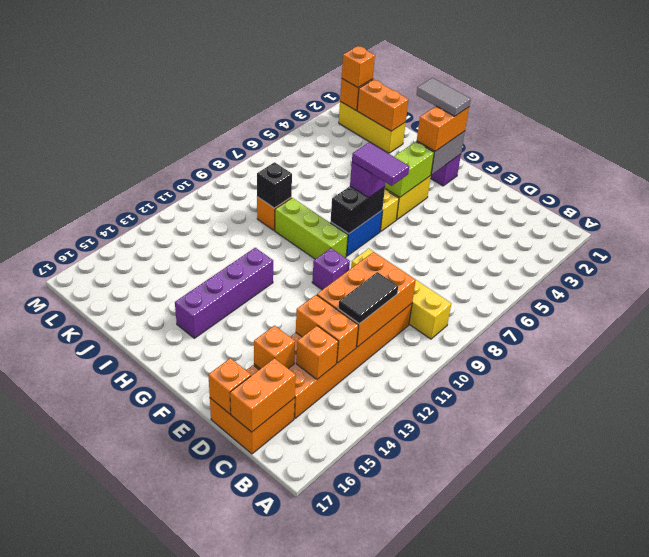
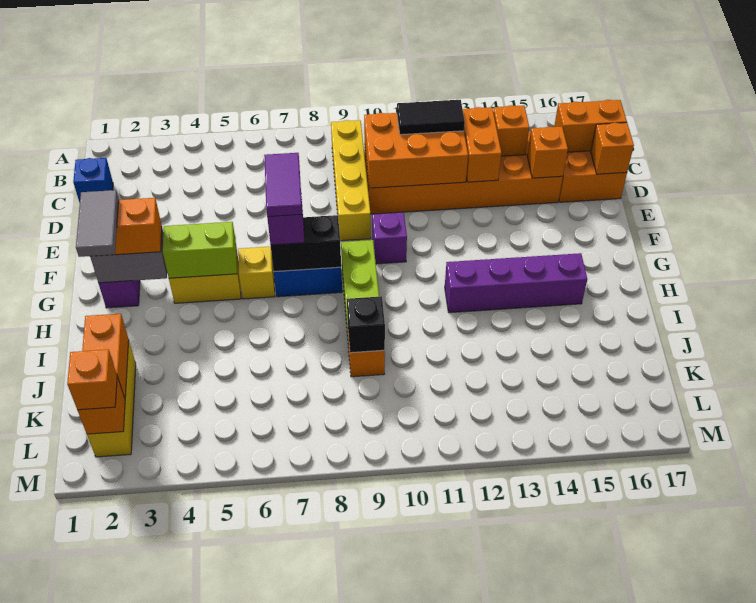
none -> blue brick C1 level 1

